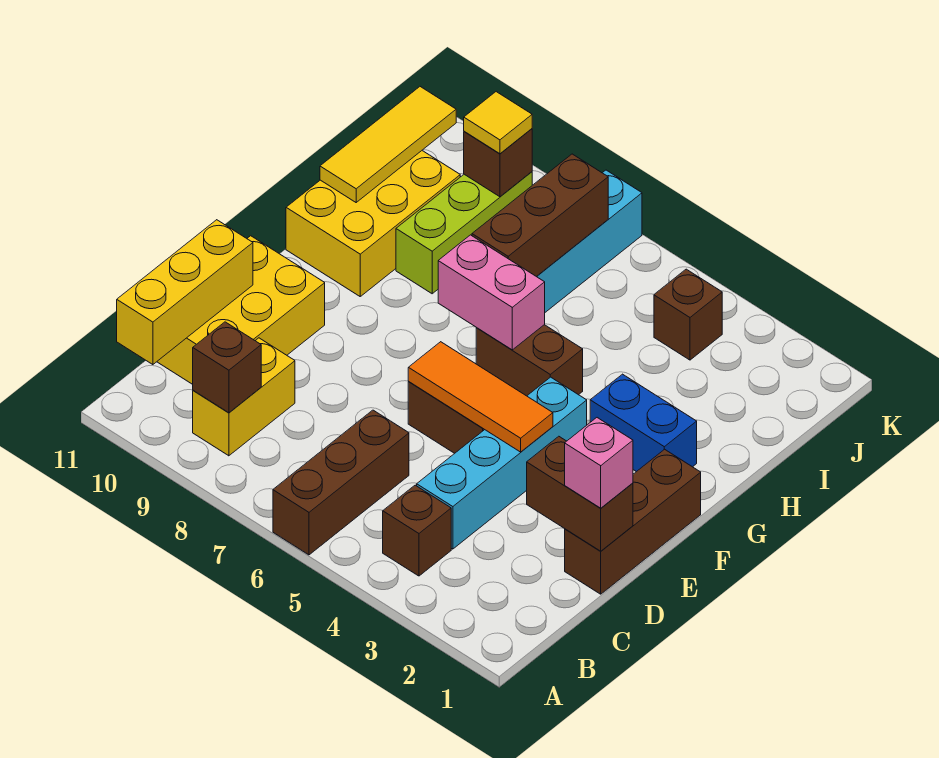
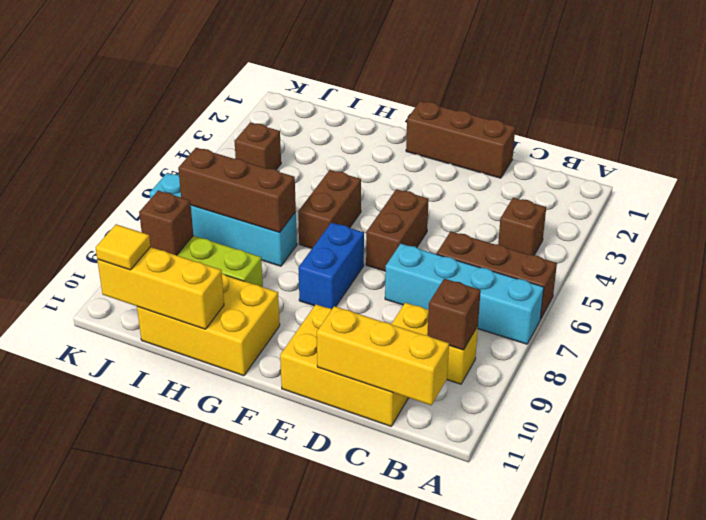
cyan brick C4:F4 level 1 -> cyan brick A7:D7 level 1
brown brick D1:D2 level 2 -> none
pink brick D1 level 3 -> none
orange tile E4:E6 level 2 -> none
blue brick G2:G3 level 1 -> blue brick F7:F8 level 1
pink brick G6:G7 level 2 -> none
yellow tile H11:J11 level 2 -> yellow brick H11:J11 level 2
yellow tile J9 level 3 -> yellow tile J11 level 3

